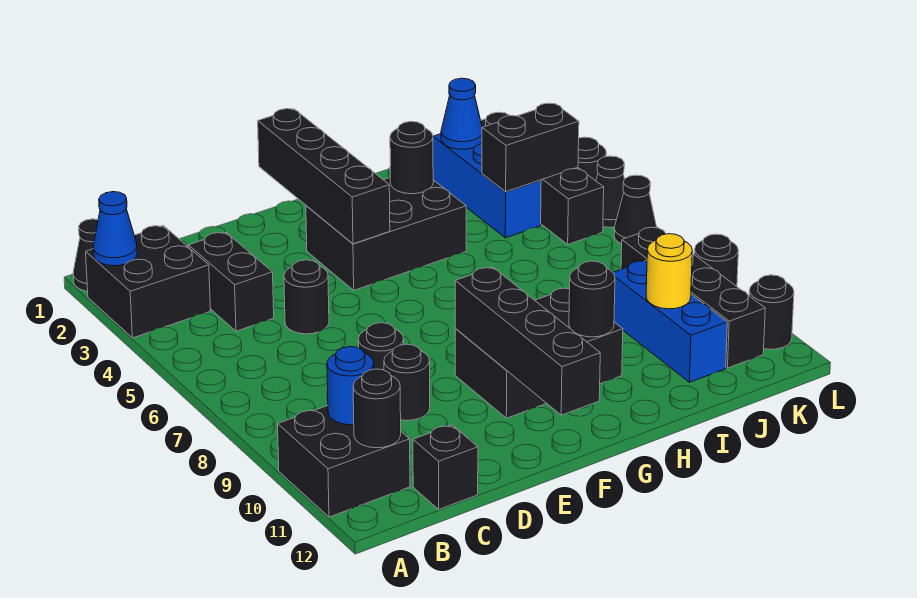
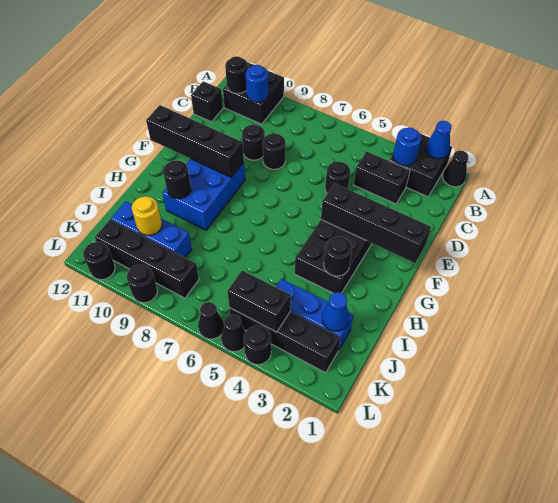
none -> blue round brick B3 level 2
black brick F9:H10 level 1 -> blue brick F9:H10 level 1
black brick J4:K4 level 2 -> black brick K4:K5 level 2

